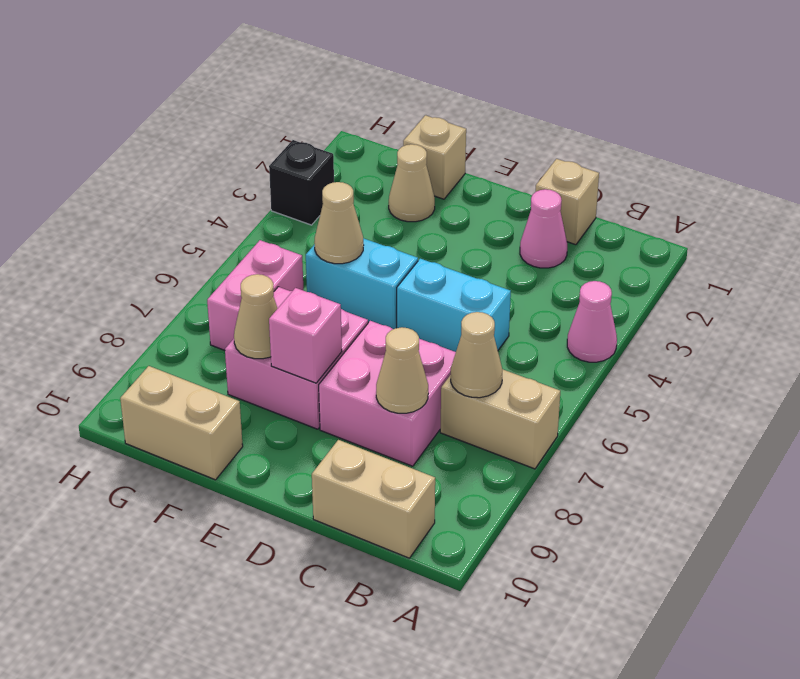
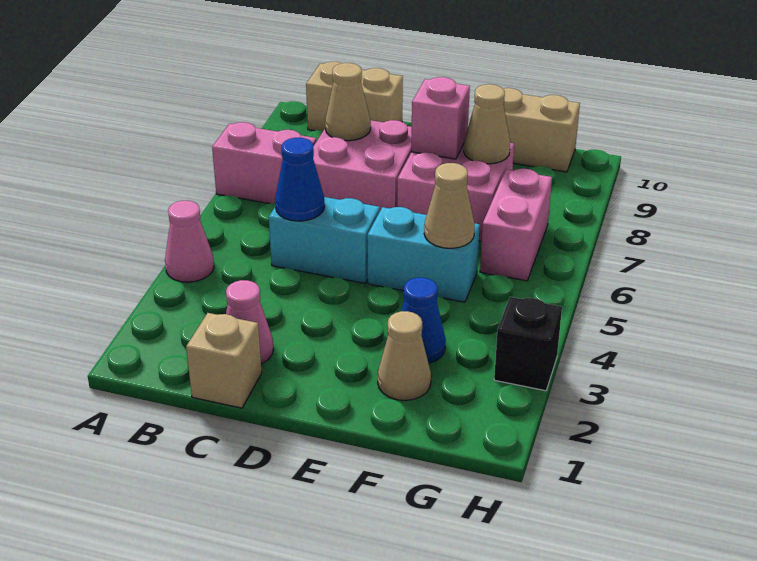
tan brick A7:B7 level 1 -> pink brick A7:B7 level 1
tan cone B7 level 2 -> none
none -> blue cone C5 level 2
tan brick F1 level 1 -> none
none -> blue cone F3 level 1

